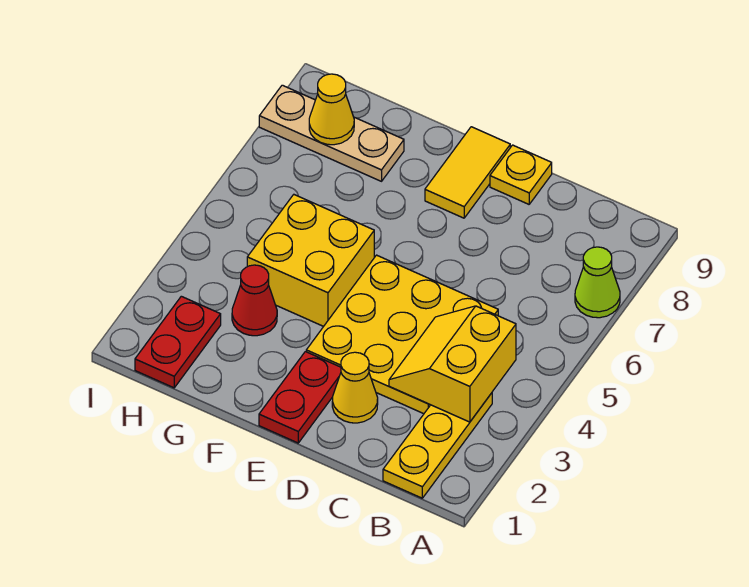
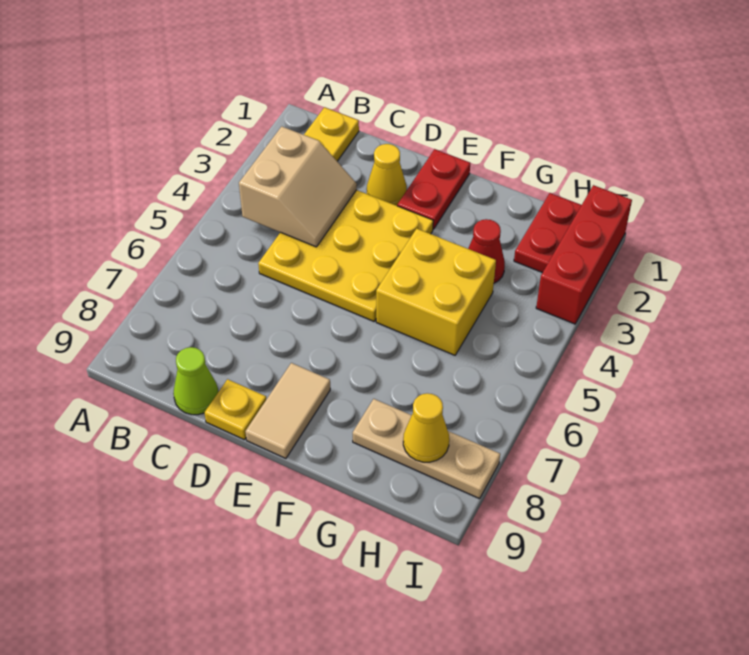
lime cone A7 level 1 -> lime cone C9 level 1
yellow slope B3:C4 level 2 top B -> tan slope B3:C4 level 2 top B
yellow tile E8:E9 level 1 -> tan tile E8:E9 level 1
none -> red brick I1:I3 level 1

